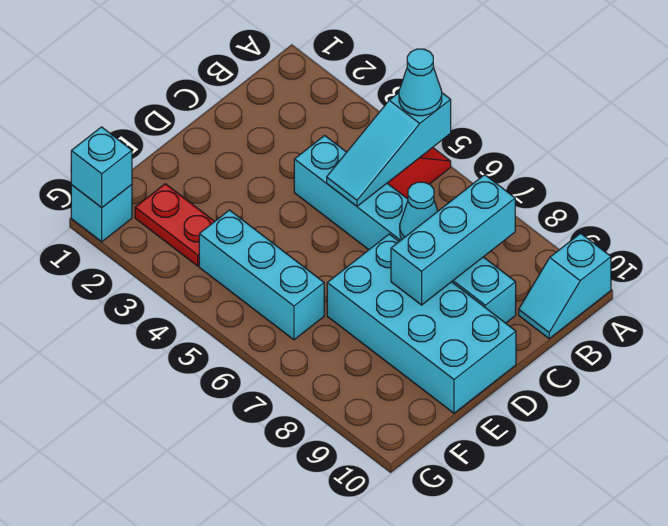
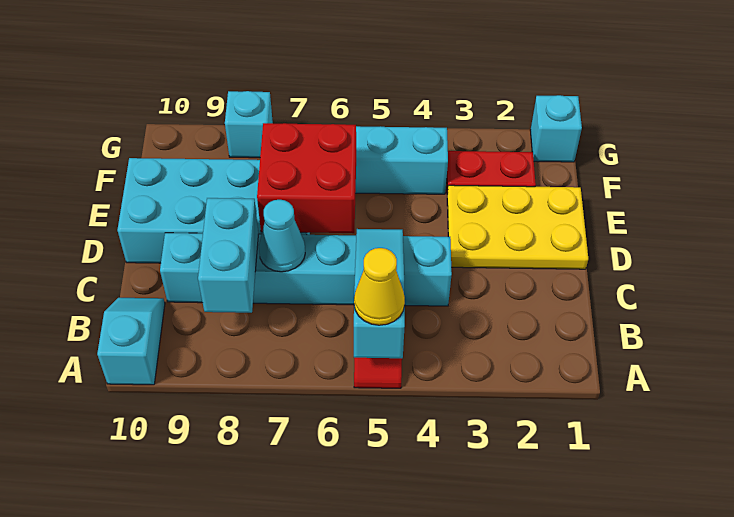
cyan cone A5 level 3 -> yellow cone A5 level 3
cyan brick B8:D8 level 2 -> cyan brick B8:C8 level 2
none -> yellow plate D1:E3 level 1
none -> red brick D6:E7 level 2
cyan brick G1 level 2 -> cyan brick G8 level 1

